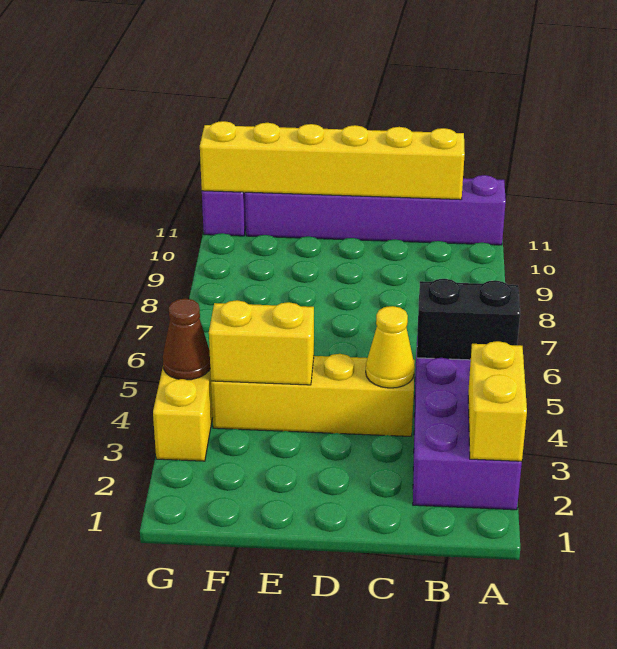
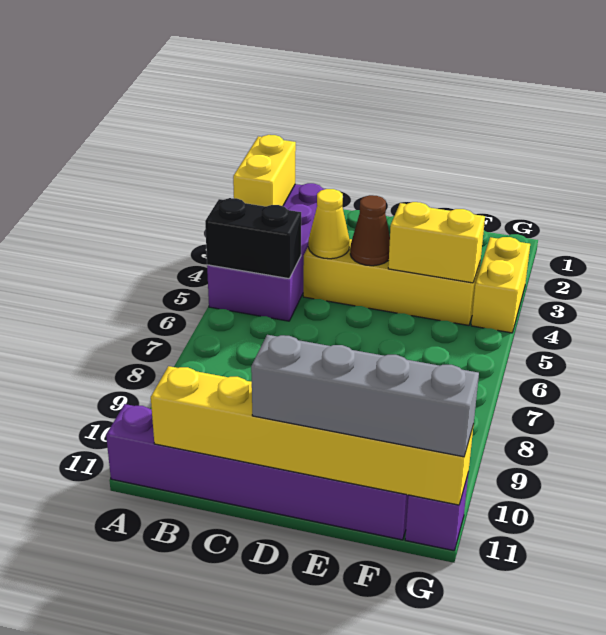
none -> grey brick D11:G11 level 3
brown cone G4 level 2 -> brown cone D4 level 2

